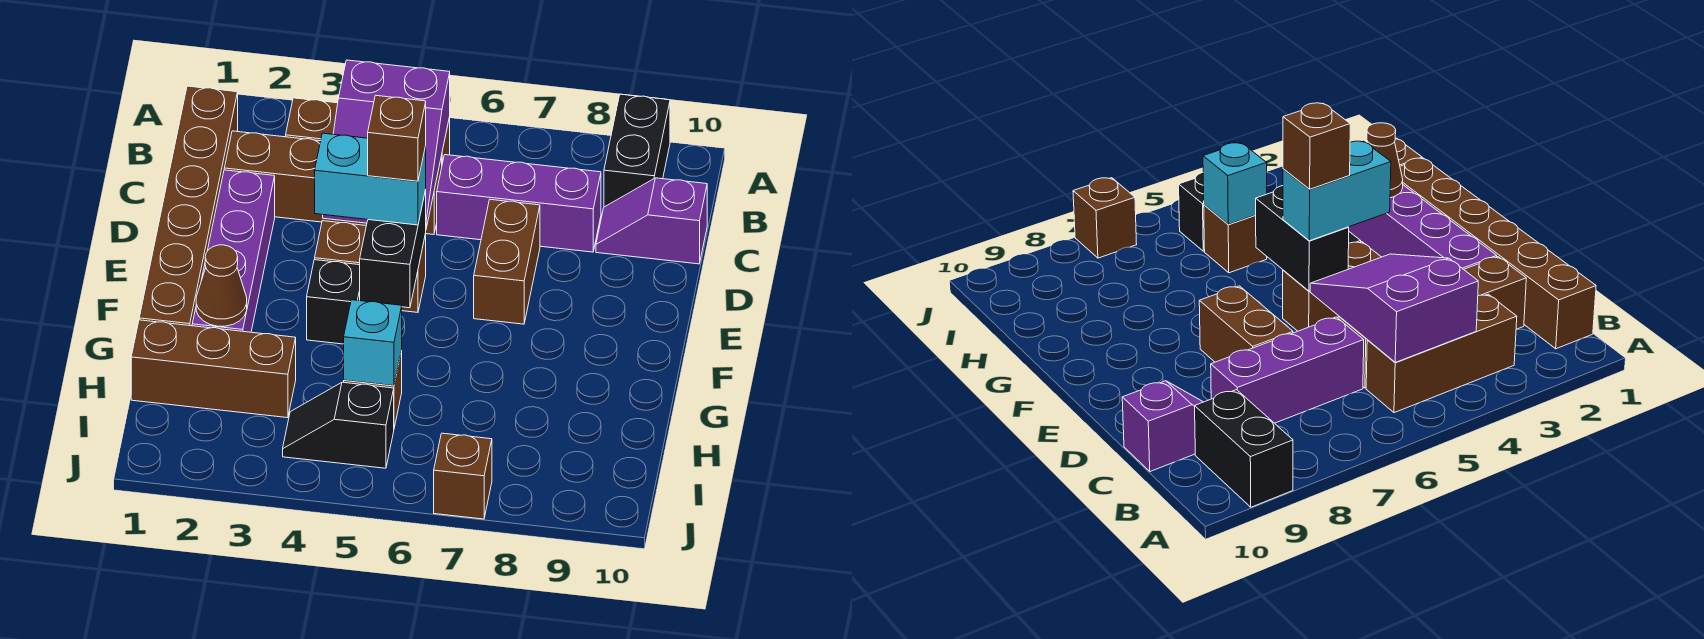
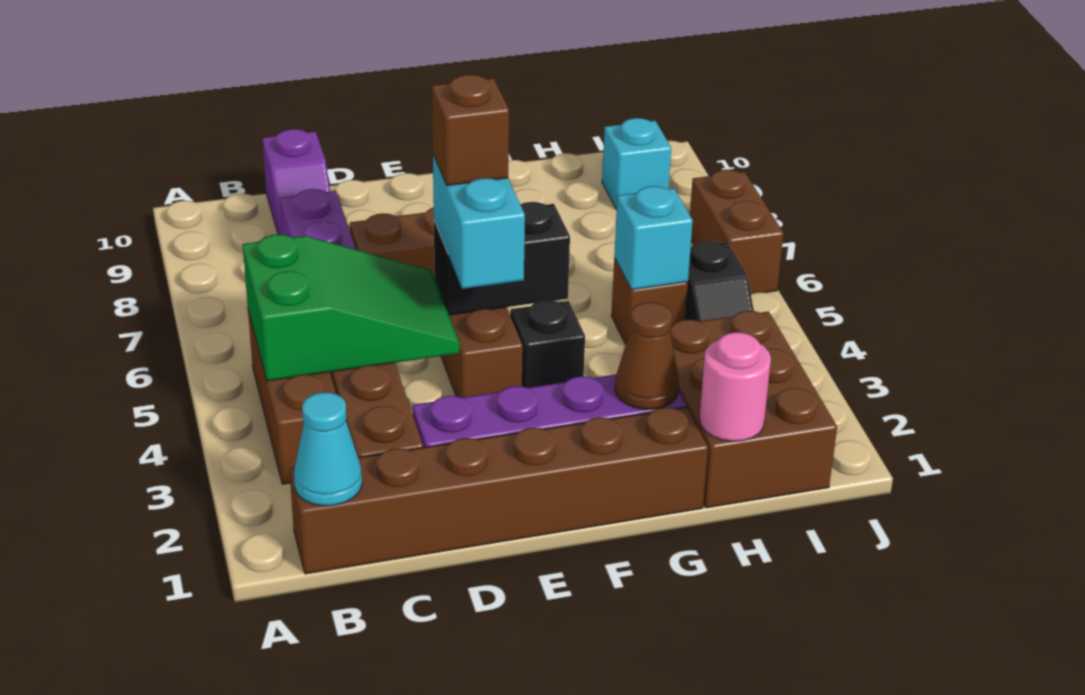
black brick A9:B9 level 1 -> none
none -> cyan cone B1 level 2
purple slope B4:D5 level 2 top B -> green slope B4:D5 level 2 top B
brown brick H1:H3 level 1 -> brown brick H1:I3 level 1
none -> pink round brick H1 level 2
none -> cyan brick I9 level 1
brown brick J7 level 1 -> brown brick J6:J7 level 1

